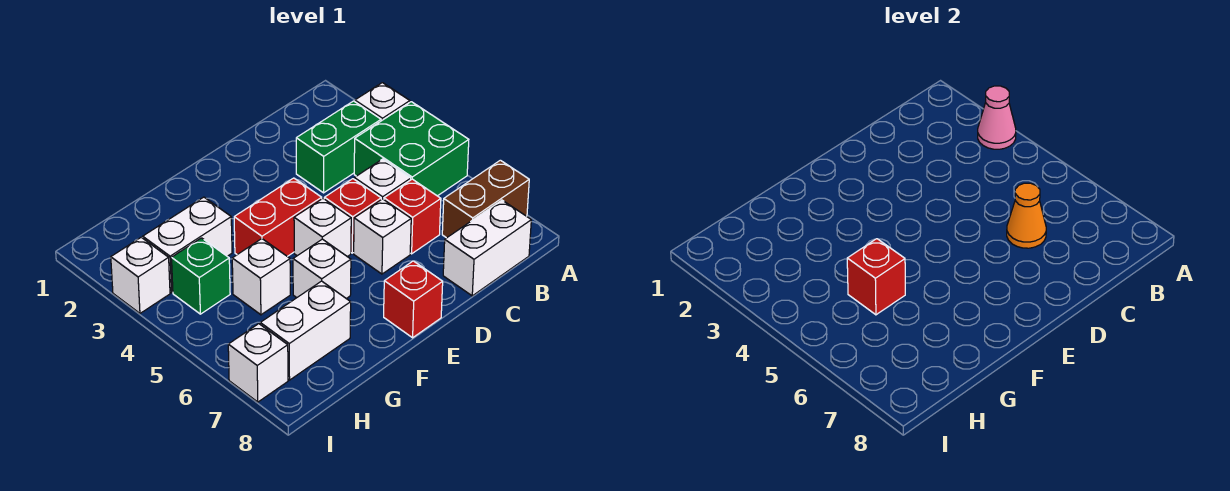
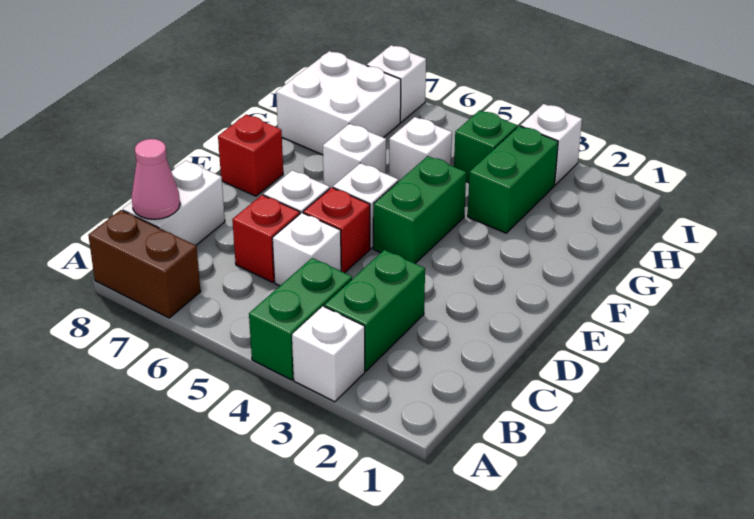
pink cone A3 level 2 -> pink cone B8 level 2
green brick A4:B5 level 1 -> green brick A4:B4 level 1
brown brick A7:B7 level 1 -> brown brick A7:A8 level 1
orange cone C6 level 2 -> none
red brick E4:F4 level 1 -> green brick E4:F4 level 1
white brick G3:H3 level 1 -> green brick G3:H3 level 1
red brick G5 level 2 -> none
white brick G7:H7 level 1 -> white brick G7:H8 level 1

